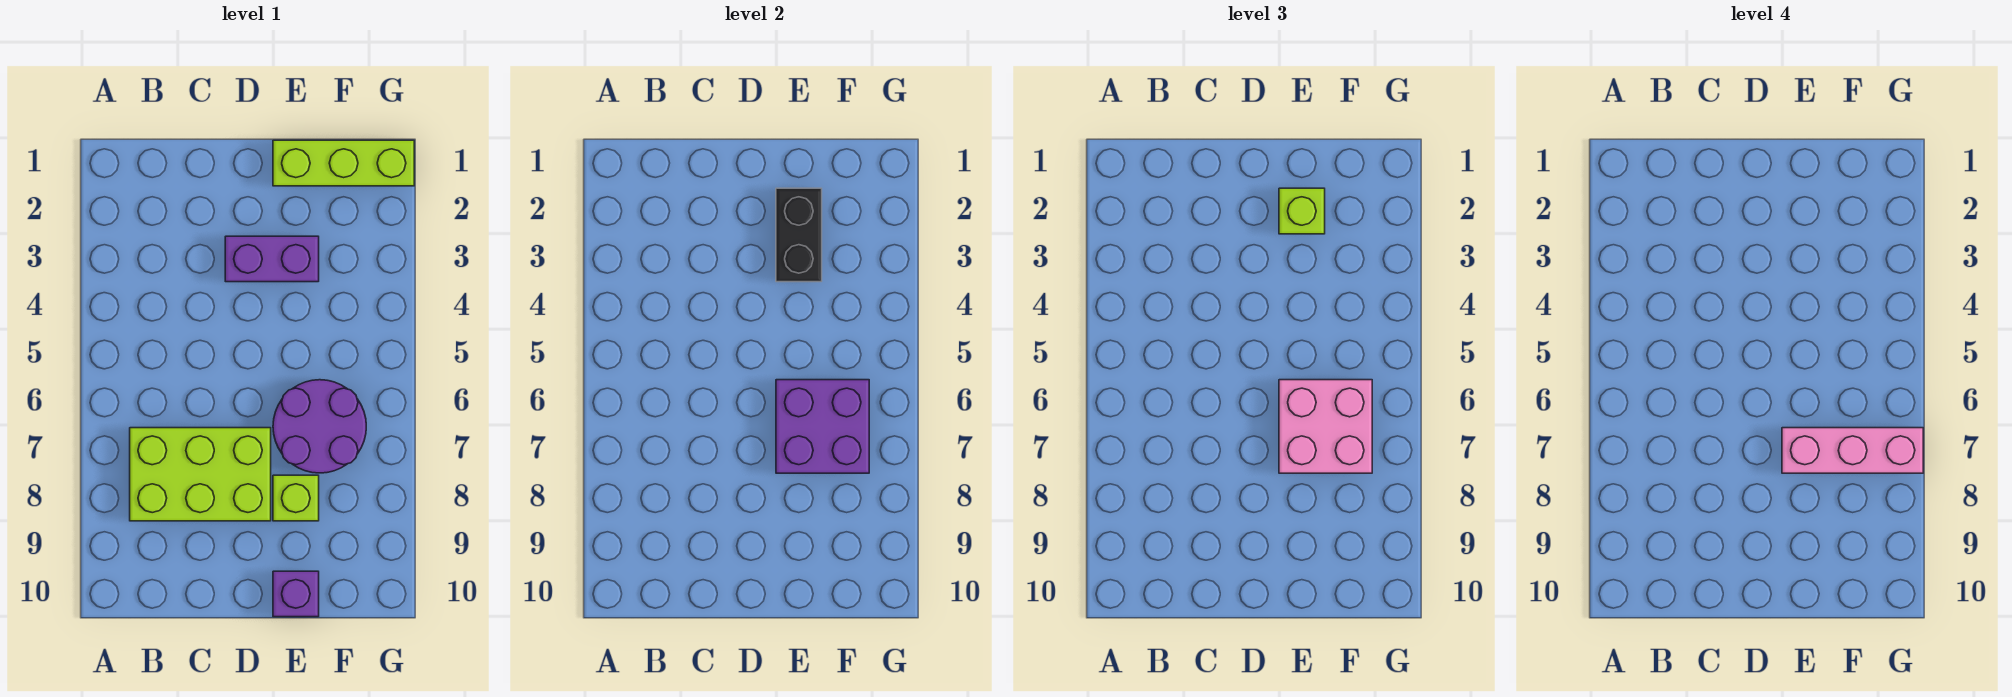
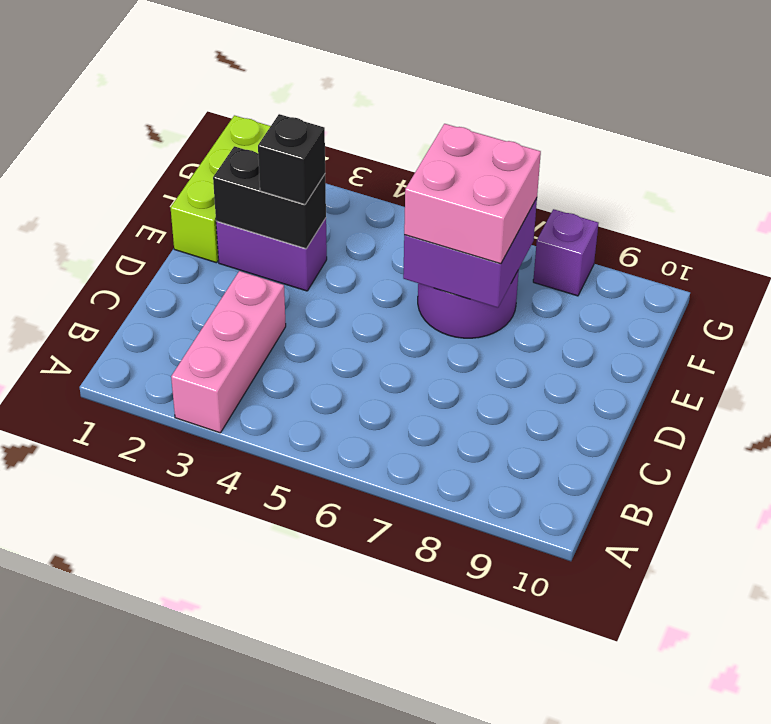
lime brick B7:D8 level 1 -> none
purple brick D3:E3 level 1 -> purple brick E2:E3 level 1
lime brick E2 level 3 -> none
none -> black brick E3 level 3
pink brick E7:G7 level 4 -> pink brick A3:C3 level 1
lime brick E8 level 1 -> none
purple brick E10 level 1 -> purple brick G8 level 1

